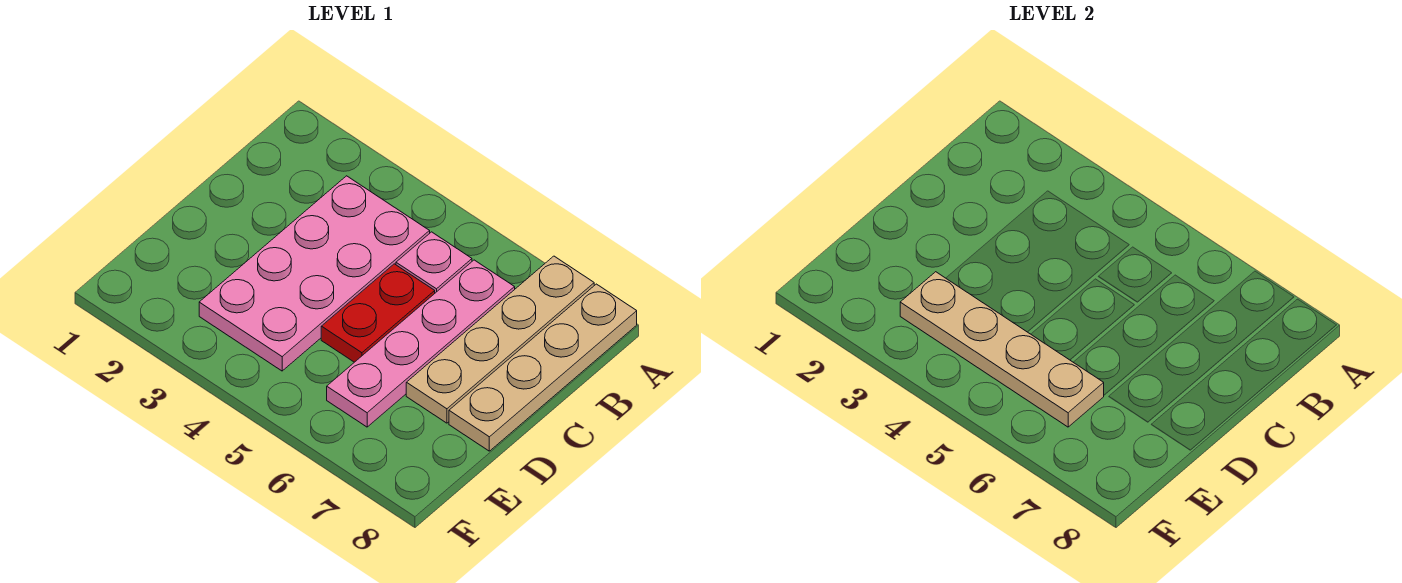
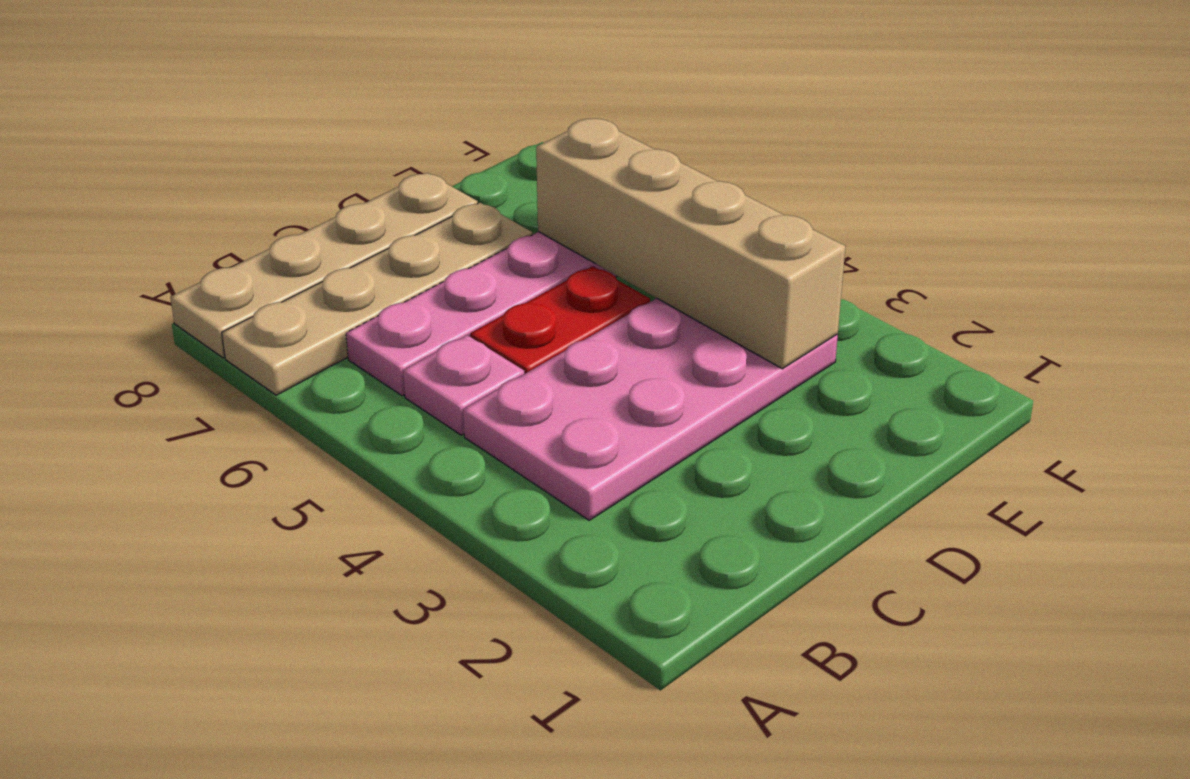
tan plate E3:E6 level 2 -> tan brick E3:E6 level 2

